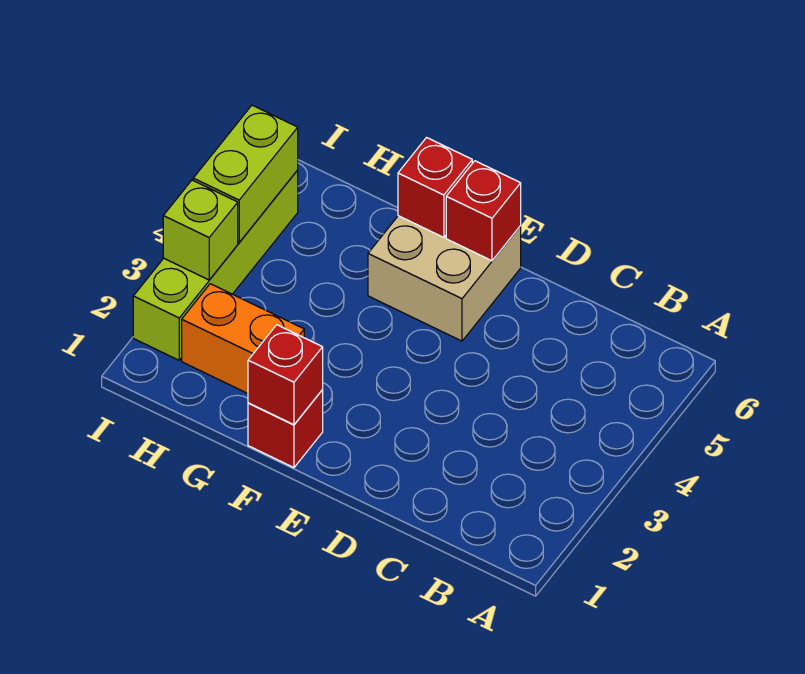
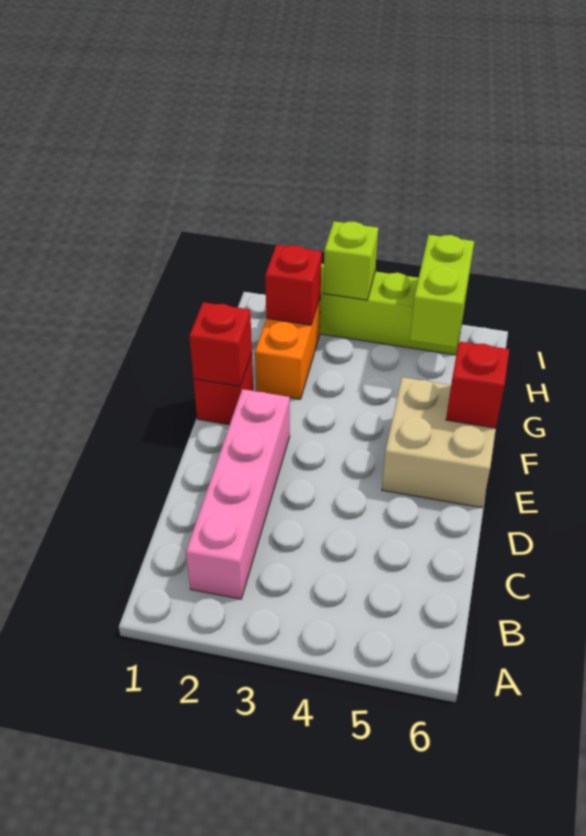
none -> pink brick B2:E2 level 1
red brick E6 level 2 -> red brick H2 level 2
lime brick I4:I5 level 2 -> lime brick H5:I5 level 2

